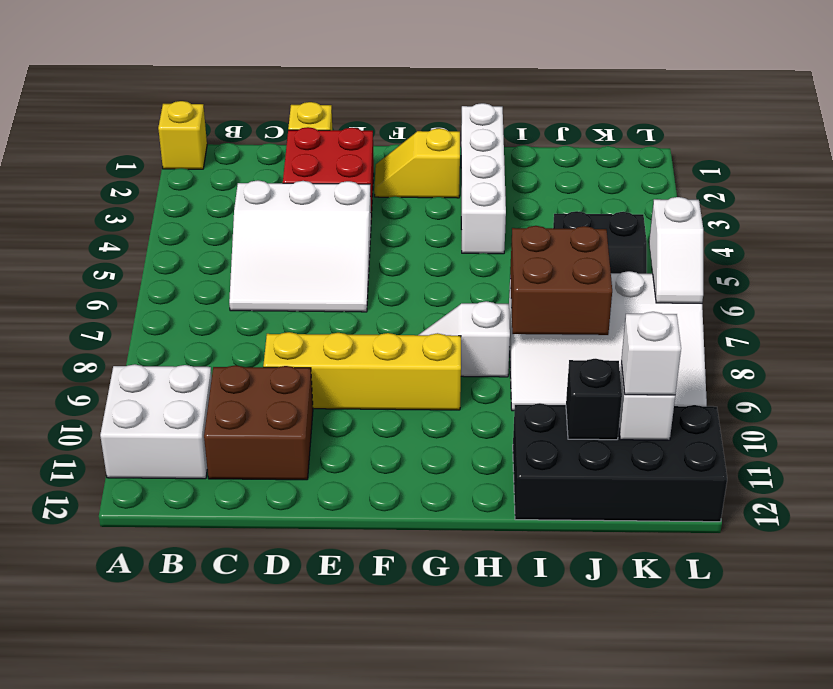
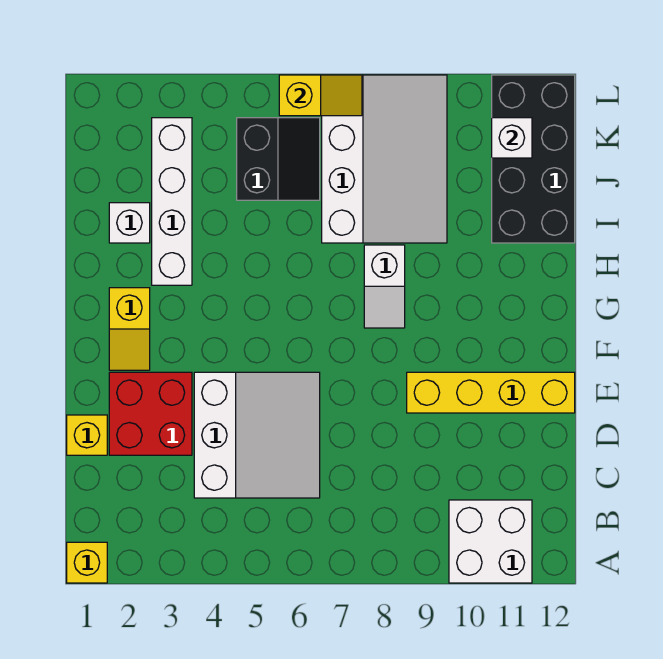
brown brick C10:D11 level 1 -> none
yellow brick D9:G9 level 1 -> yellow brick E9:E12 level 1
white brick H1:H4 level 1 -> white brick H3:K3 level 1
brown brick I7:J8 level 2 -> none
black brick J11 level 2 -> none
white brick K11 level 3 -> white brick I2 level 1
white slope L6:L7 level 2 top 6 -> yellow slope L6:L7 level 2 top 6

